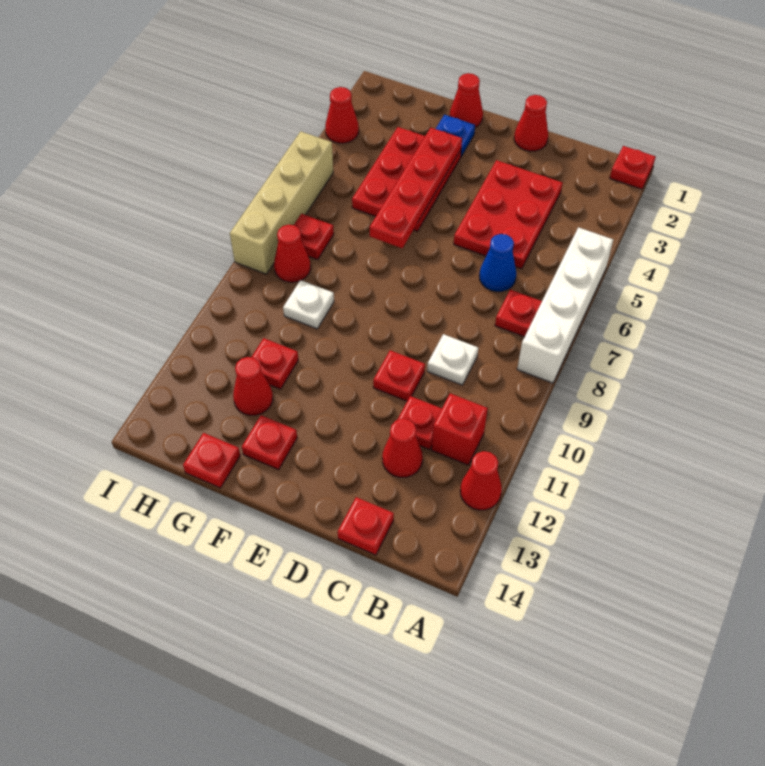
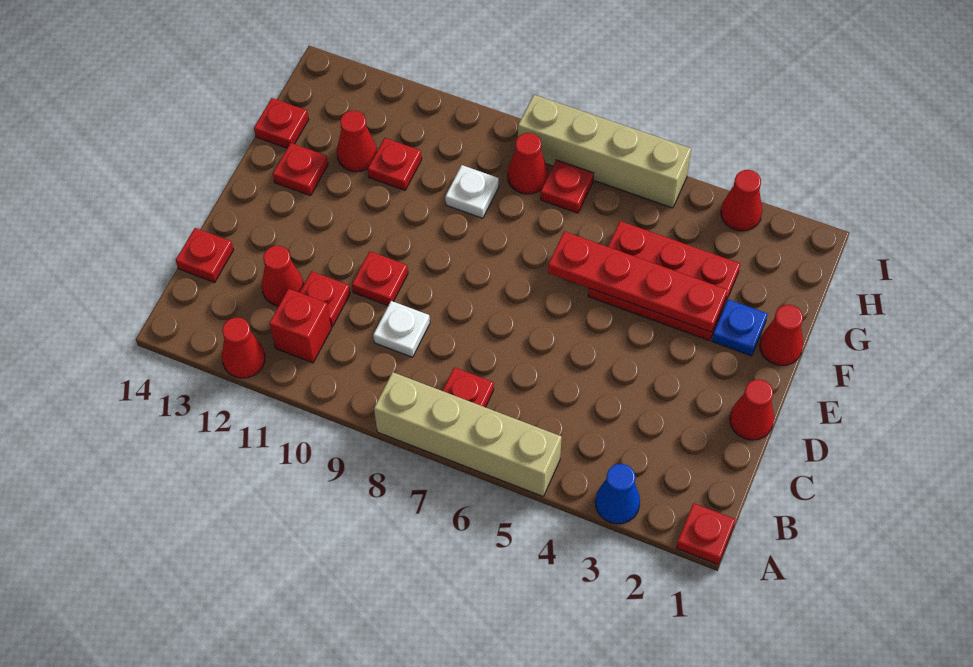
white brick A5:A8 level 1 -> tan brick A5:A8 level 1
red plate C3:D5 level 1 -> none
blue cone C6 level 1 -> blue cone A3 level 1

